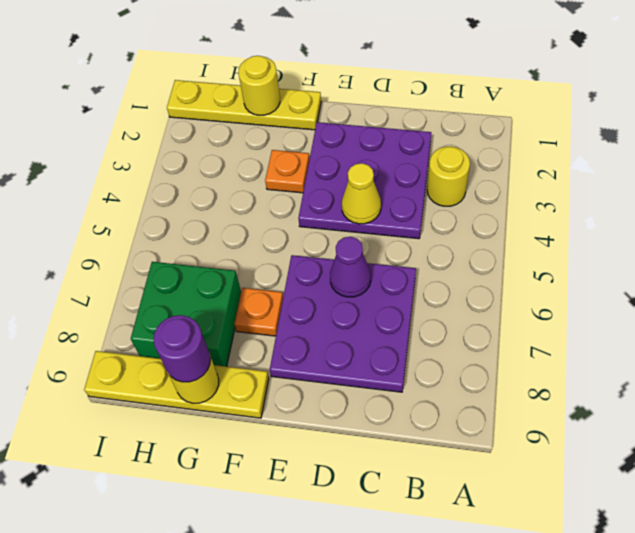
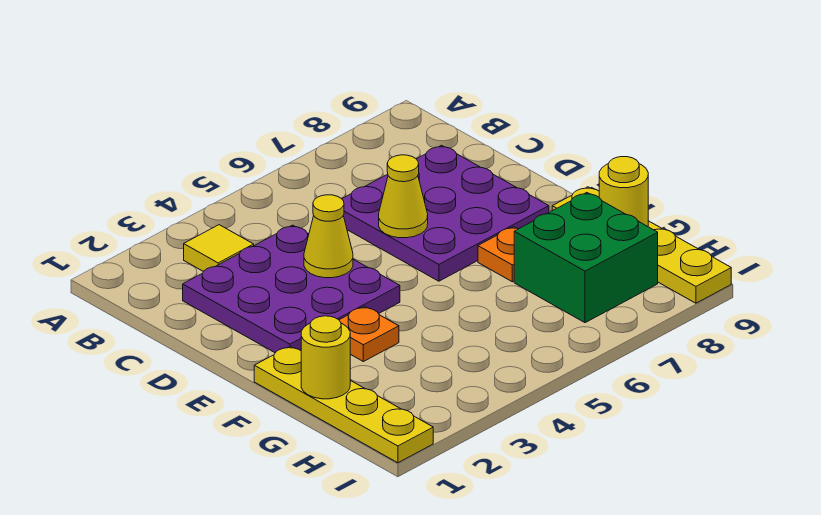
yellow round brick B3 level 1 -> yellow tile B3 level 1
purple cone D6 level 2 -> yellow cone D6 level 2
purple round brick G9 level 3 -> none

